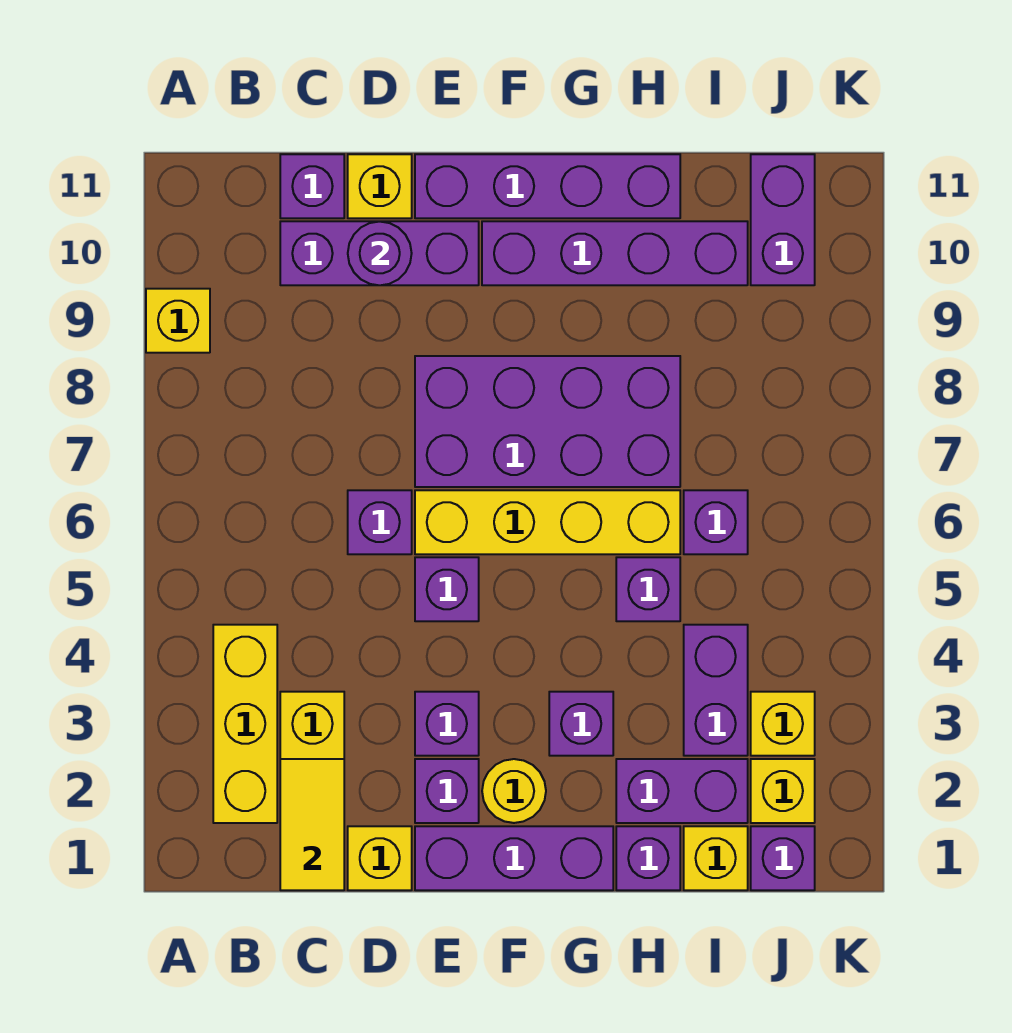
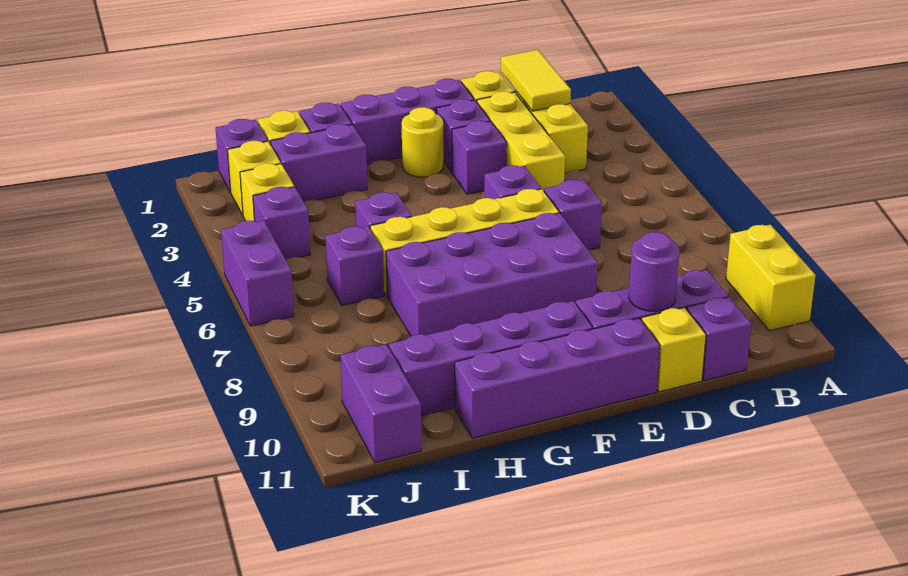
yellow brick A9 level 1 -> yellow brick A9:A10 level 1
yellow brick B2:B4 level 1 -> yellow brick D2:D4 level 1
purple brick G3 level 1 -> purple brick J4 level 1
purple brick I3:I4 level 1 -> purple brick K5:K6 level 1

